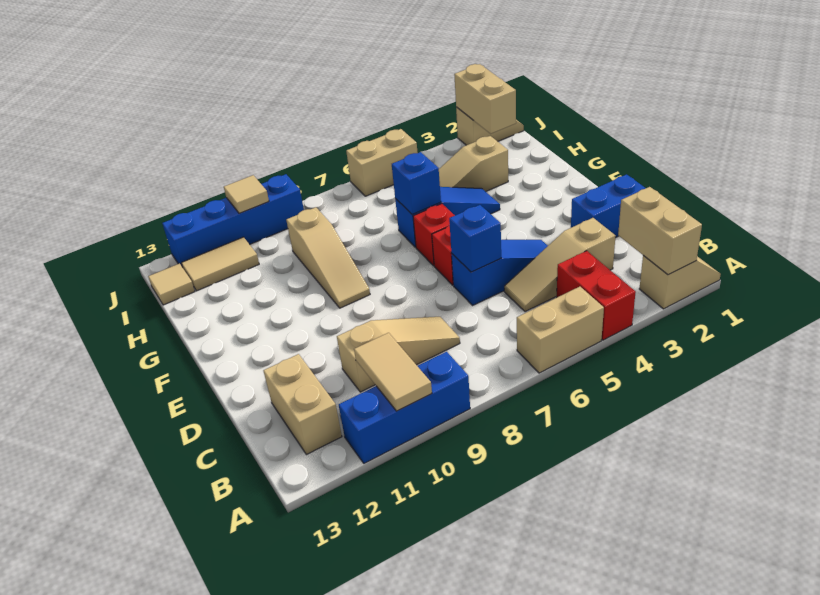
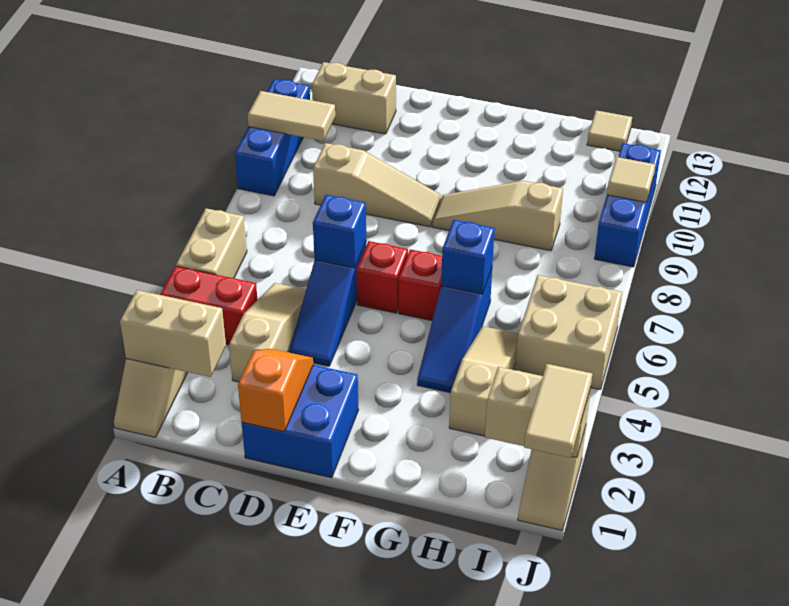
tan slope C8:C10 level 1 top 10 -> tan slope C9:E9 level 1 top C
blue brick D1:D2 level 1 -> blue brick D1:E2 level 1
none -> orange slope D1:D2 level 2 top 1
tan tile I11:I12 level 1 -> tan tile J1:J2 level 3
tan brick J5:J6 level 1 -> tan brick I5:J6 level 1
blue brick J9:J12 level 1 -> blue brick J9:J11 level 1

